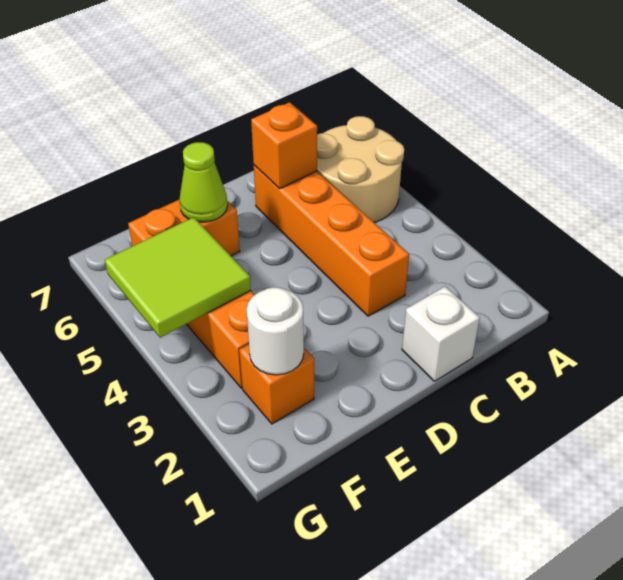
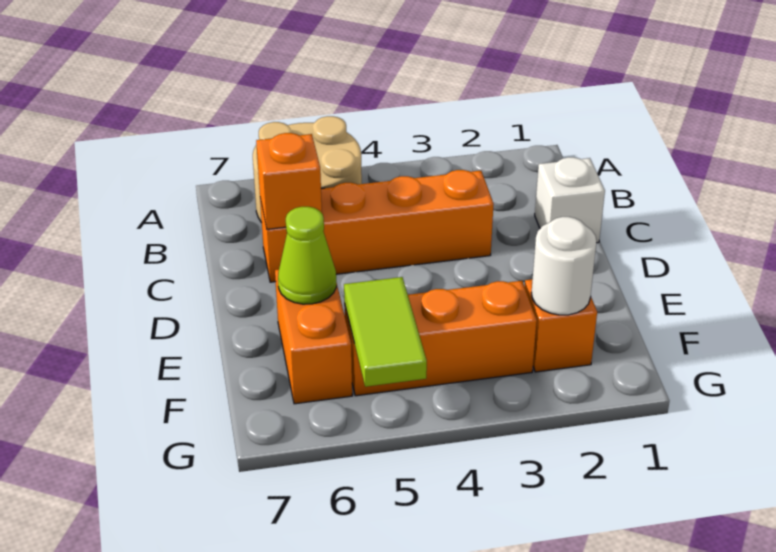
lime tile F4:G5 level 2 -> lime tile F5:G5 level 2

